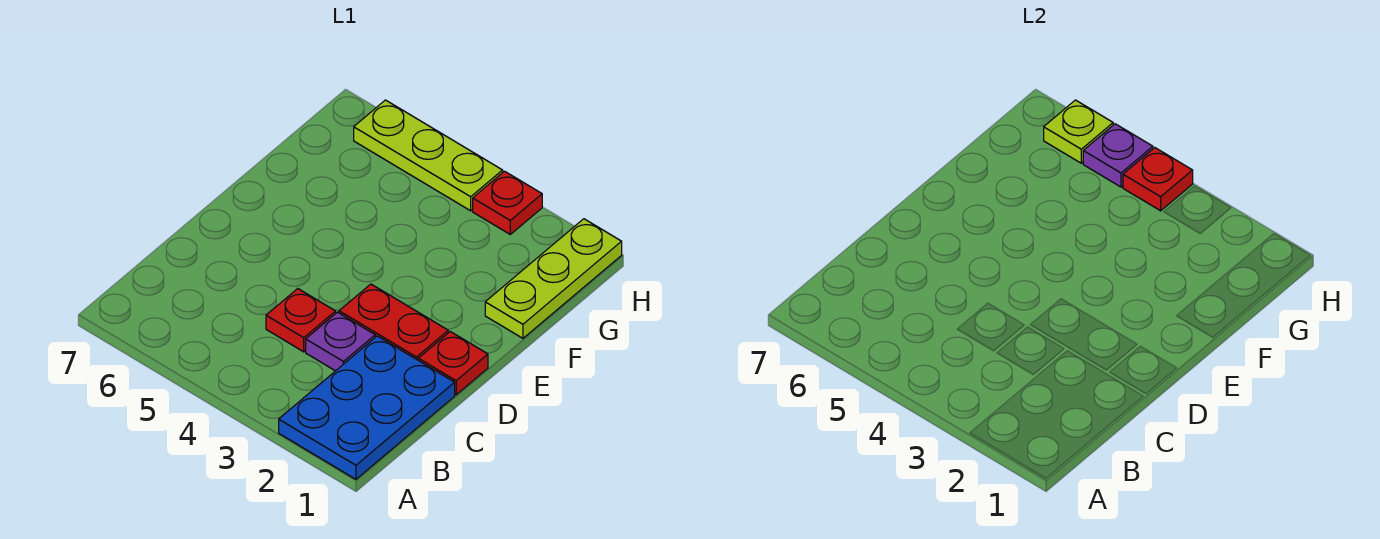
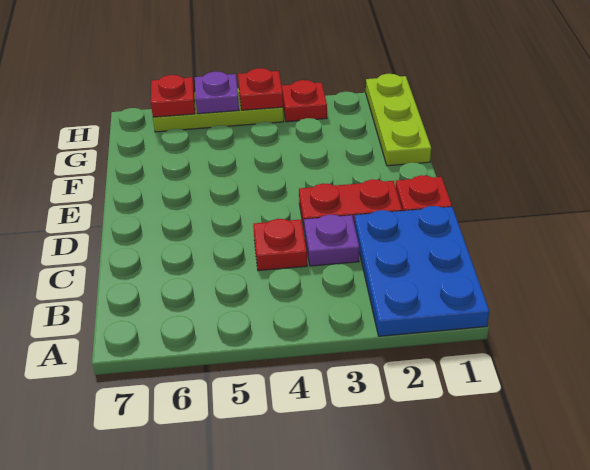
lime plate H6 level 2 -> red plate H6 level 2

